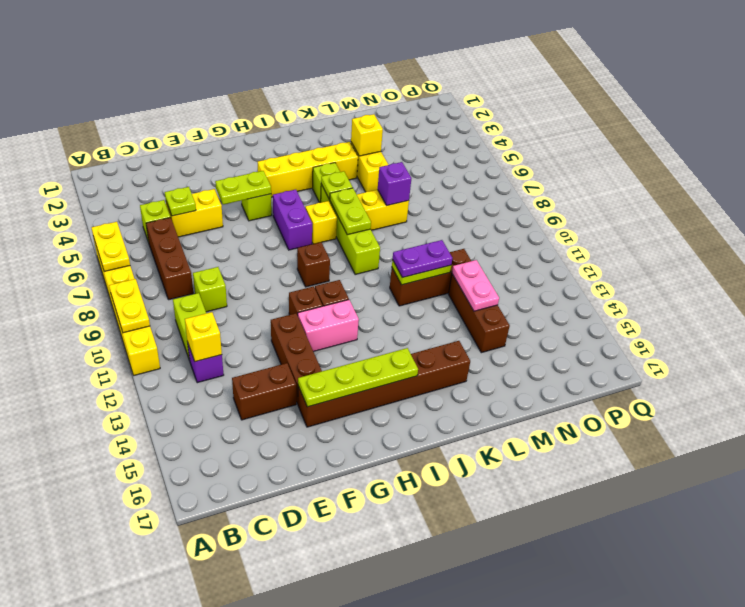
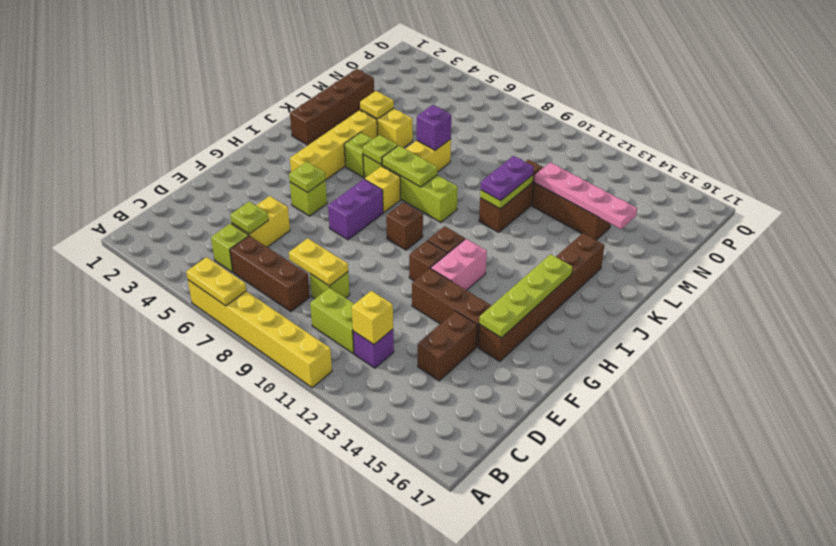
yellow plate A9:A10 level 2 -> yellow plate D8:D9 level 2
lime plate F5:G5 level 2 -> lime plate G5 level 2
purple brick H6:H7 level 1 -> purple brick G7:H7 level 1
none -> brown brick J2:M2 level 1
yellow brick L4 level 2 -> yellow plate L4 level 2
pink plate M12:M13 level 2 -> pink plate M12:M15 level 2

